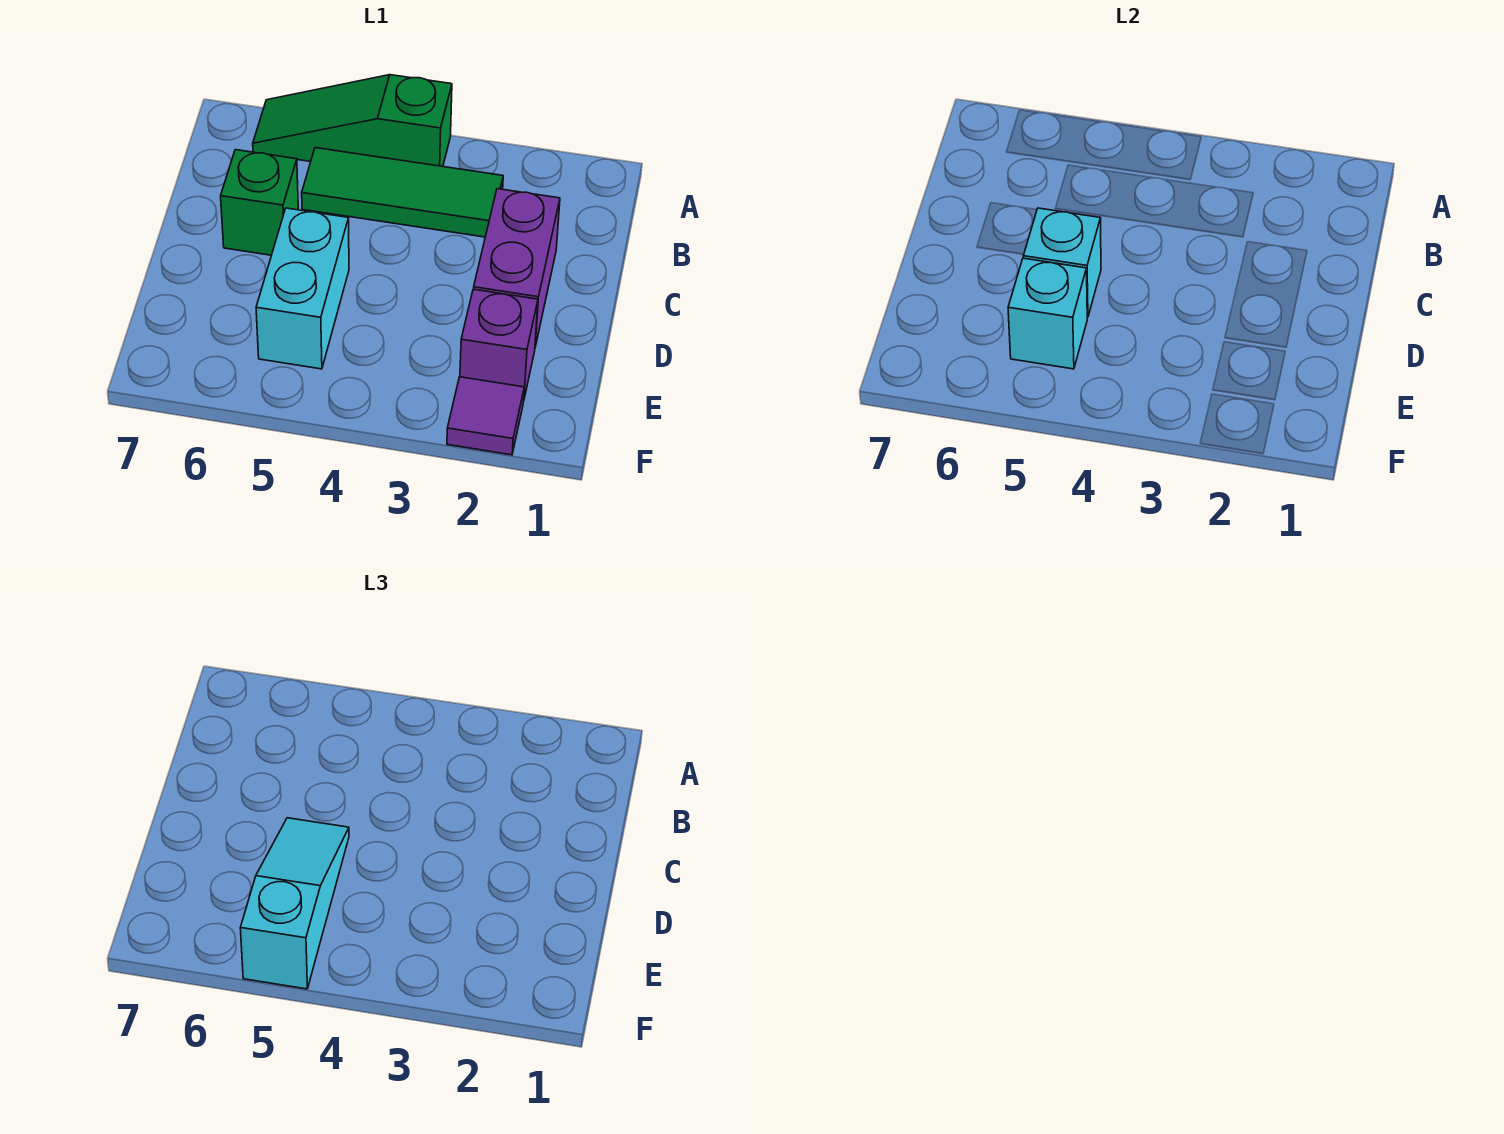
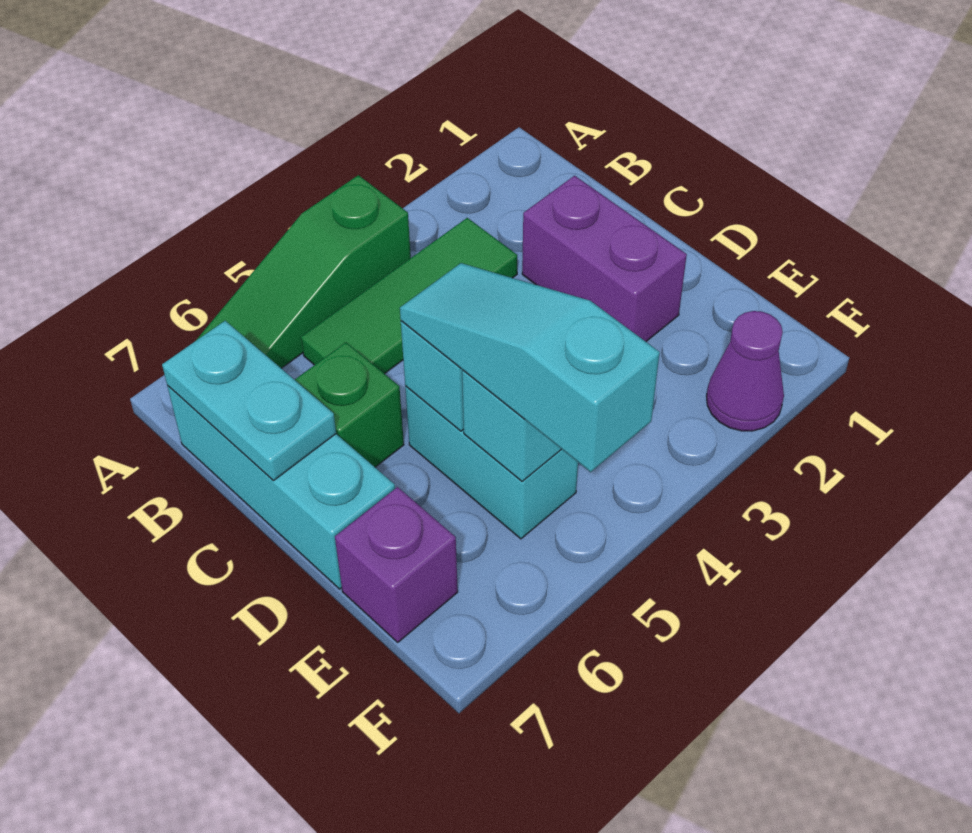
none -> cyan brick B7:D7 level 1
none -> cyan plate B7:C7 level 2
purple brick E2 level 1 -> purple brick E7 level 1
purple tile F2 level 1 -> purple cone F2 level 1

